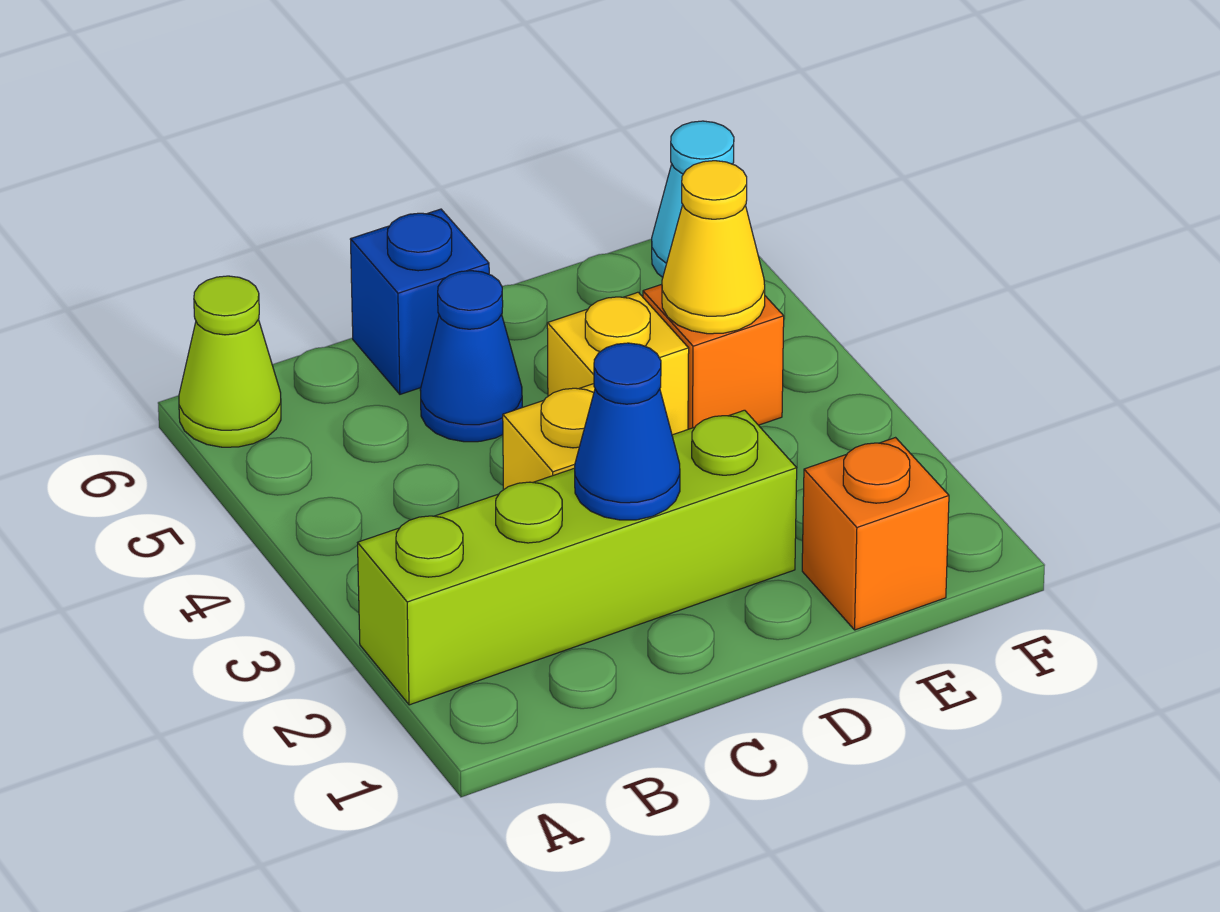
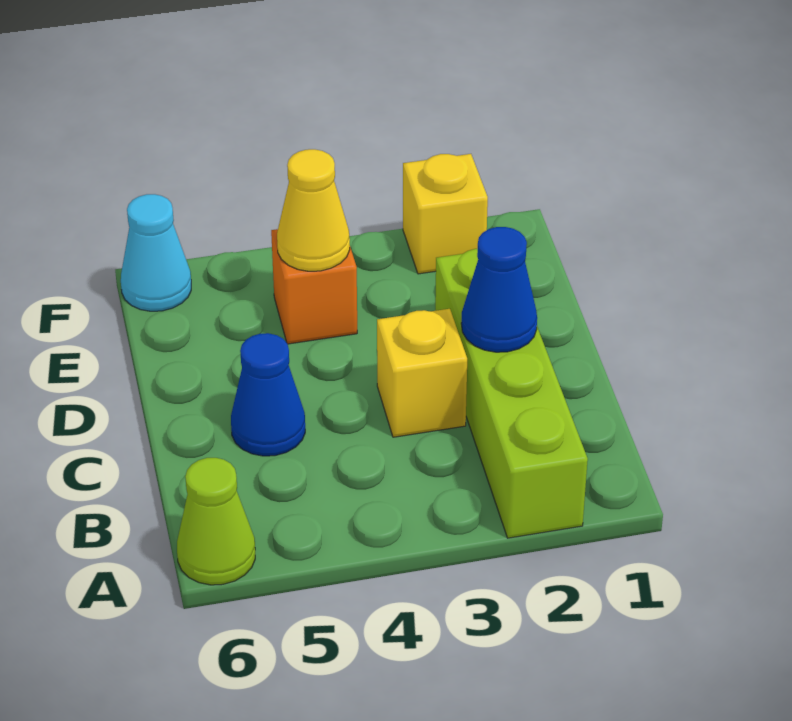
blue brick C6 level 1 -> none
yellow brick D4 level 1 -> yellow brick F2 level 1
orange brick E1 level 1 -> none

